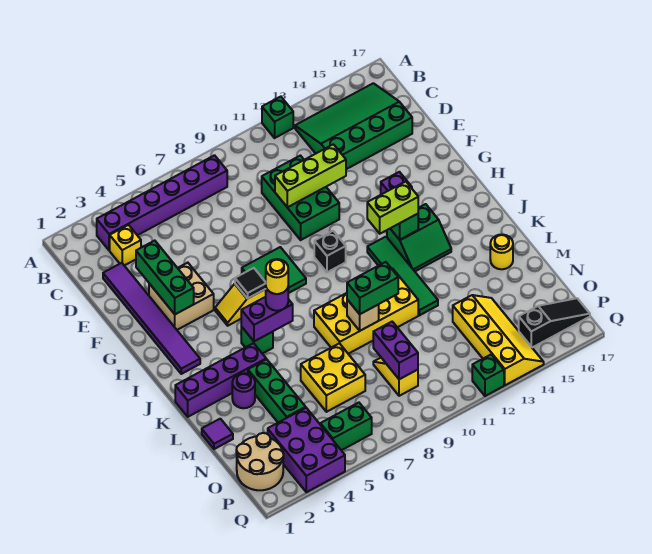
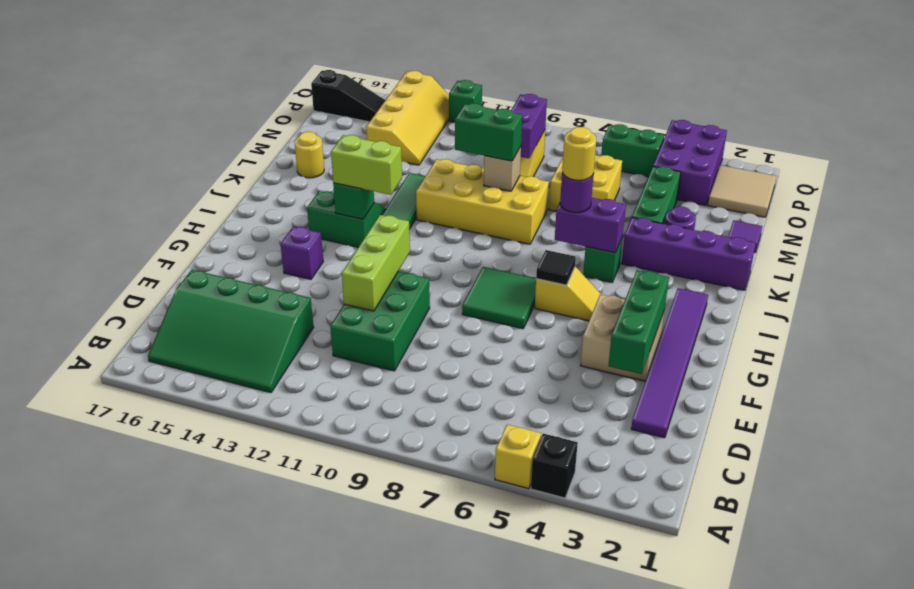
green brick A12 level 1 -> none
purple brick B3:B8 level 1 -> none
yellow brick C3 level 1 -> yellow brick A5 level 1
lime brick E10:E12 level 2 -> lime brick E11:G11 level 2
black brick H10 level 1 -> black brick A4 level 1
yellow slope N13:Q14 level 1 top 13 -> yellow slope N13:Q14 level 1 top 14
tan round brick O1:P2 level 1 -> tan tile O1:P2 level 1
black slope P15:P17 level 1 top 15 -> black slope P15:P17 level 1 top 17

